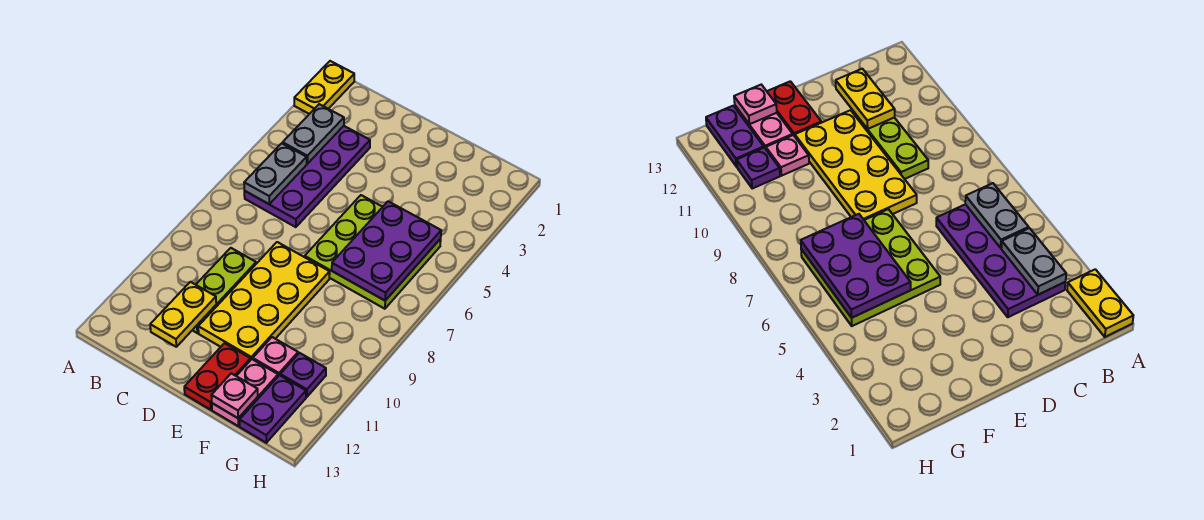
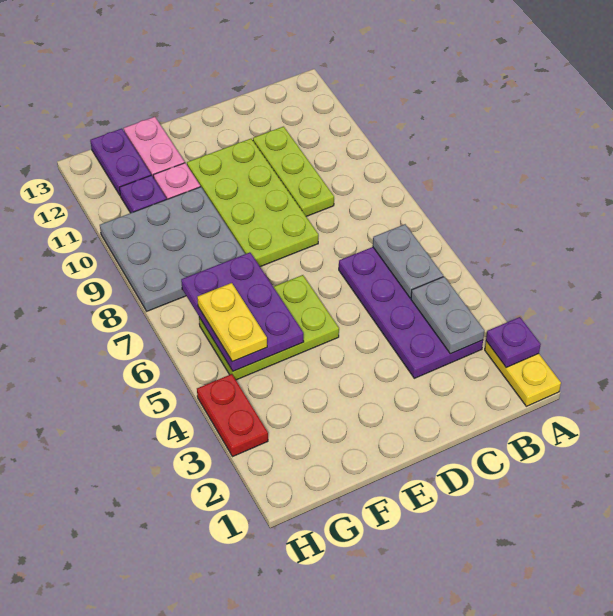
none -> purple plate A2 level 2
yellow plate C11:C12 level 2 -> yellow plate G5:G6 level 3
yellow plate D8:E11 level 1 -> lime plate D8:E11 level 1
lime plate E5:G7 level 1 -> lime plate E5:G6 level 1
red plate E12:E13 level 1 -> red plate H3:H4 level 1
none -> grey plate F8:H10 level 1
pink plate F13 level 2 -> none

